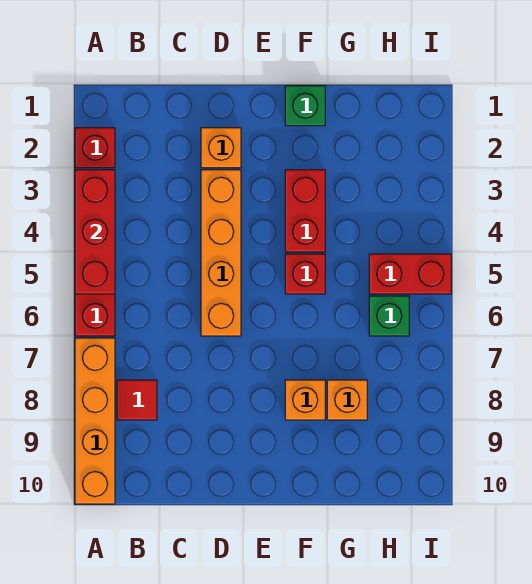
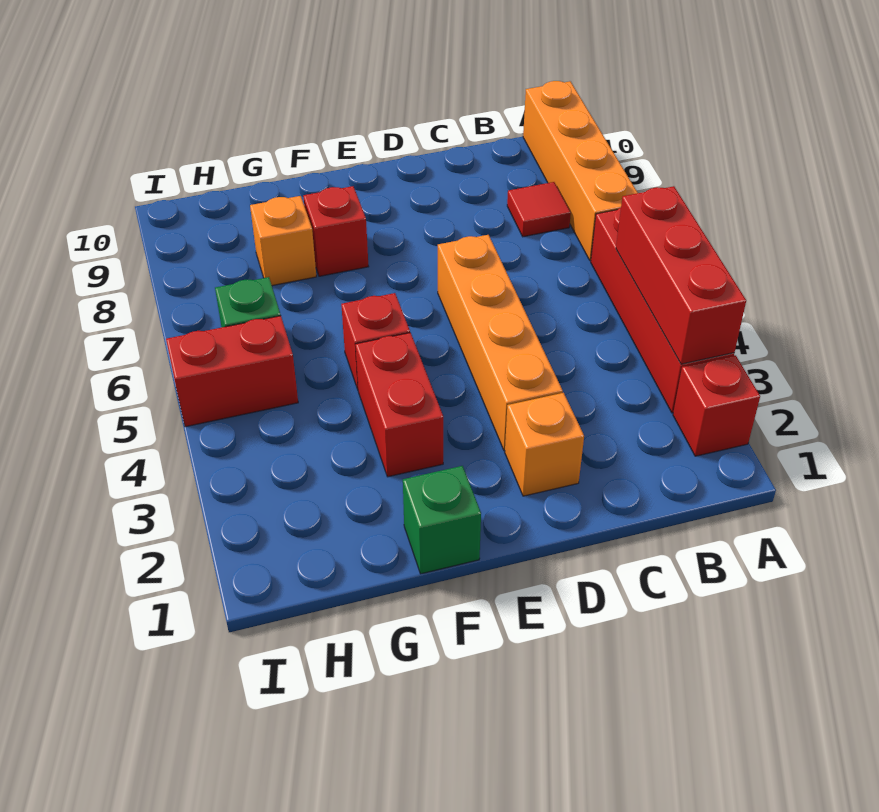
orange brick F8 level 1 -> red brick F8 level 1

